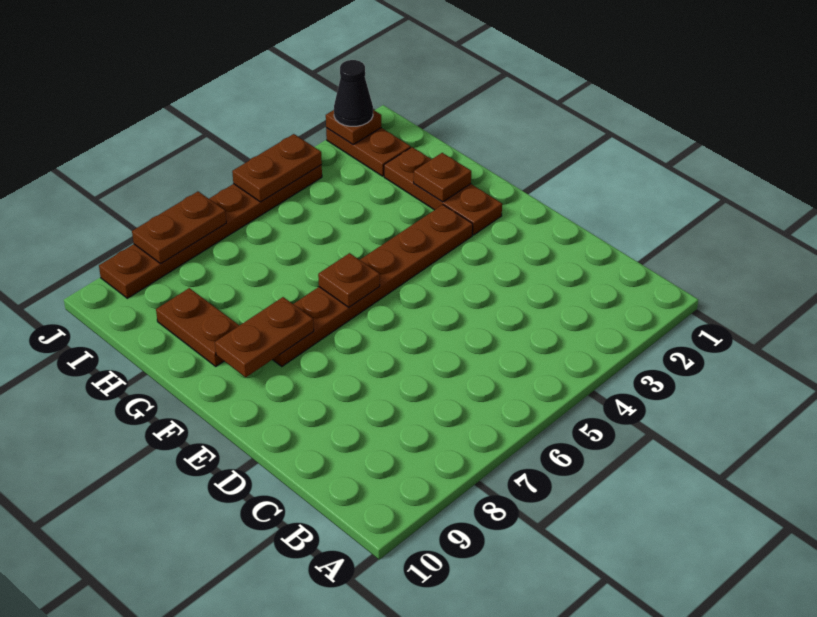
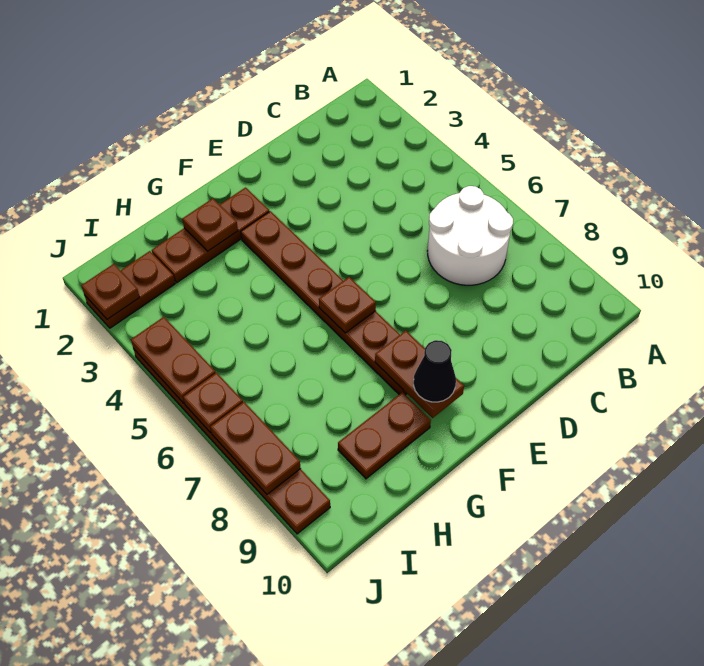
none -> white round brick B6:C7 level 1
black cone J2 level 3 -> black cone F9 level 3
none -> brown plate J6 level 2

